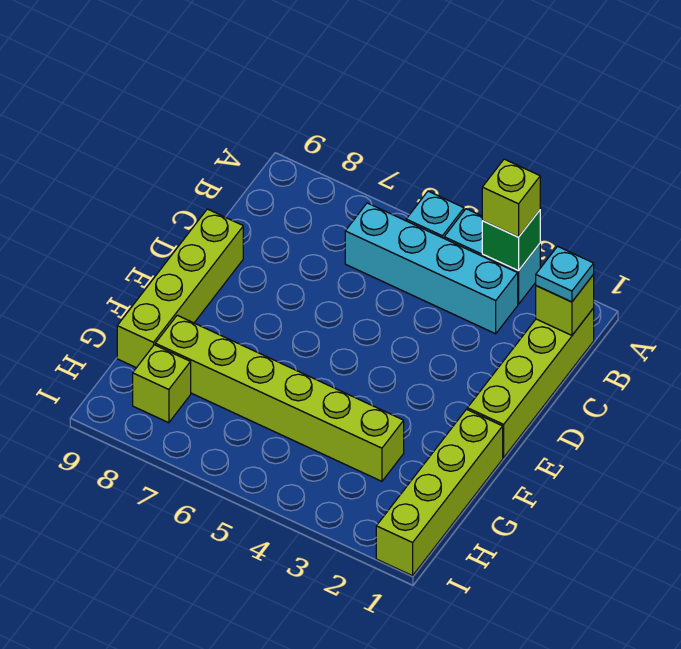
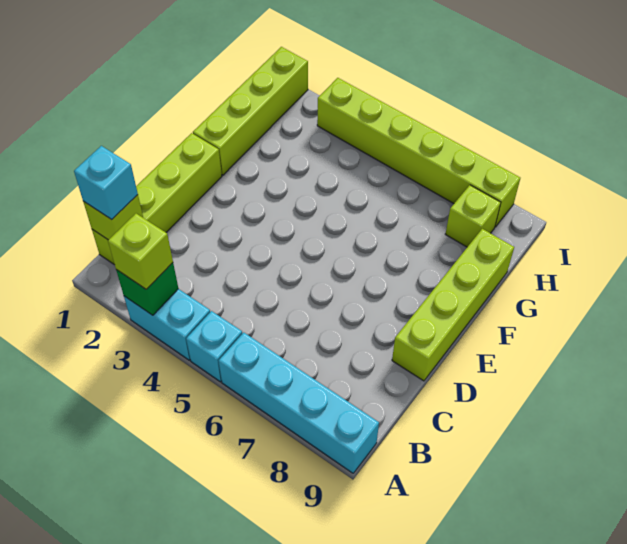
cyan plate B1 level 3 -> cyan brick B1 level 3
cyan brick B3:B6 level 1 -> cyan brick A6:A9 level 1
lime brick G3:G8 level 1 -> lime brick I3:I8 level 1

